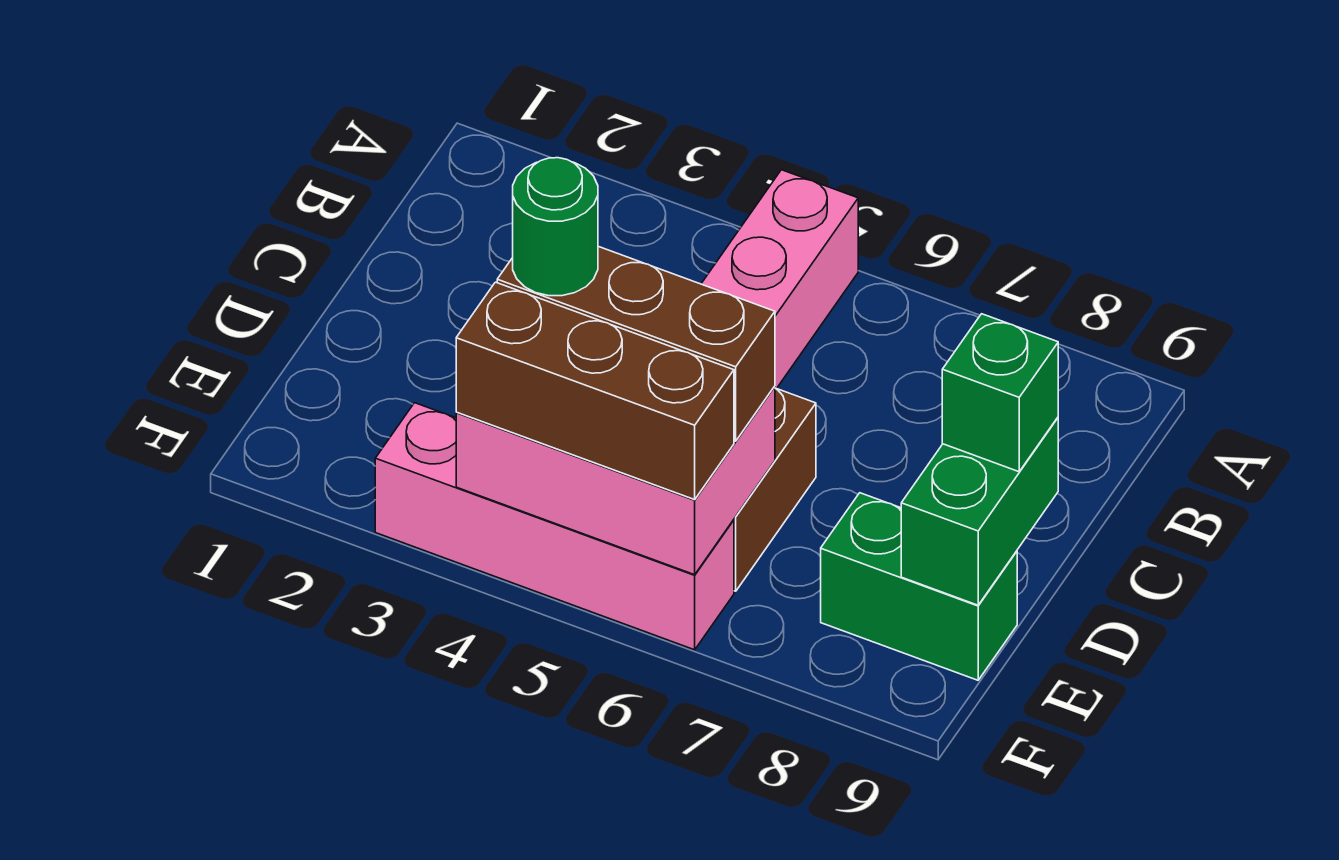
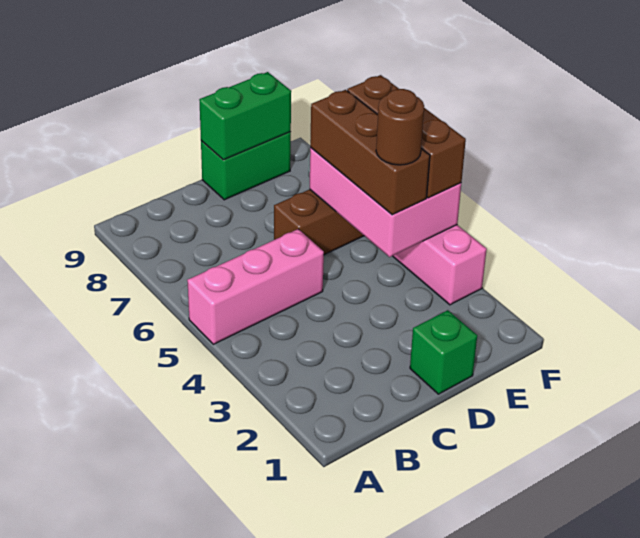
green brick D9 level 3 -> green brick D1 level 1
green round brick E4 level 4 -> brown round brick E4 level 4
green brick E8:E9 level 1 -> green brick D9:E9 level 1

